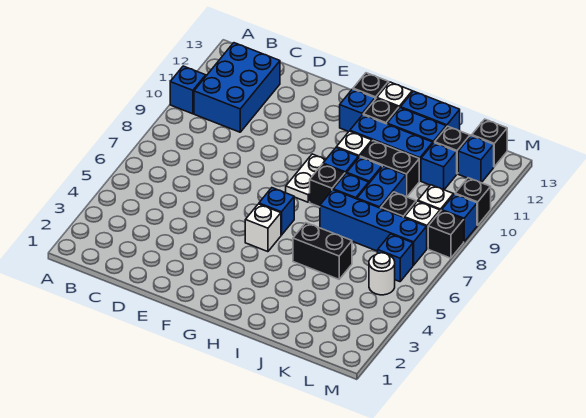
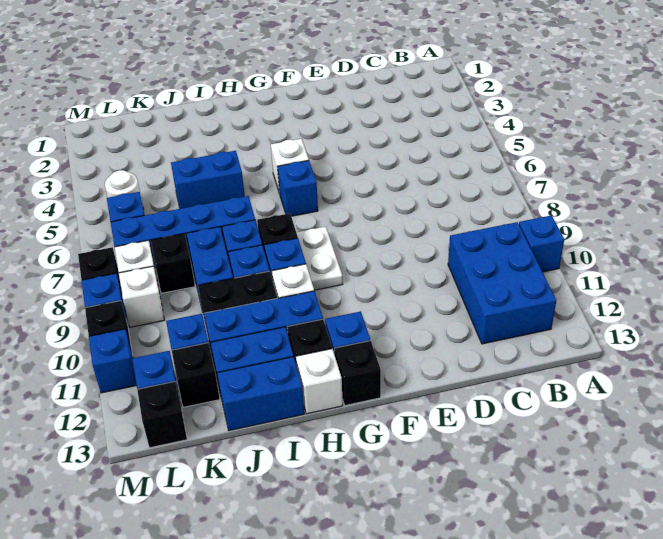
black brick I5:J5 level 1 -> blue brick I5:J5 level 1
none -> blue brick M11 level 1

